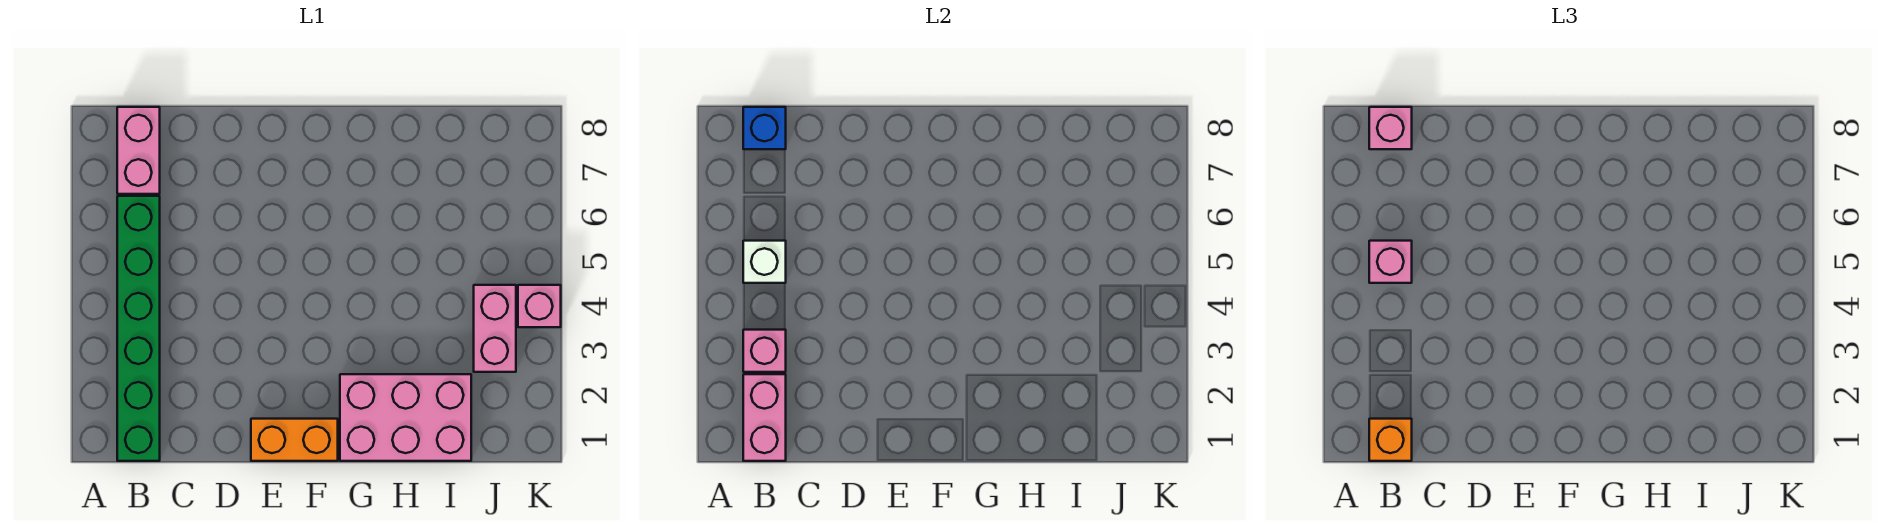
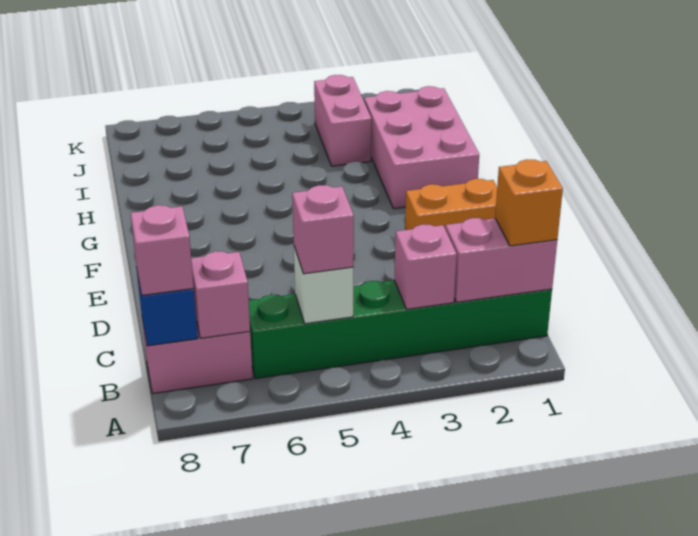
orange brick E1:F1 level 1 -> orange brick E1:E2 level 1
pink brick J3:J4 level 1 -> pink brick I3:J3 level 1
pink brick K4 level 1 -> pink brick B7 level 2

